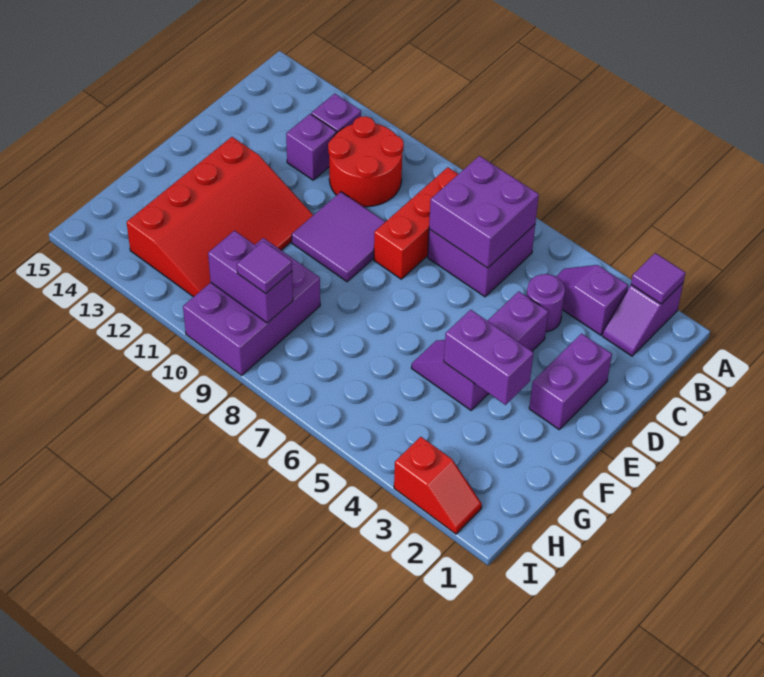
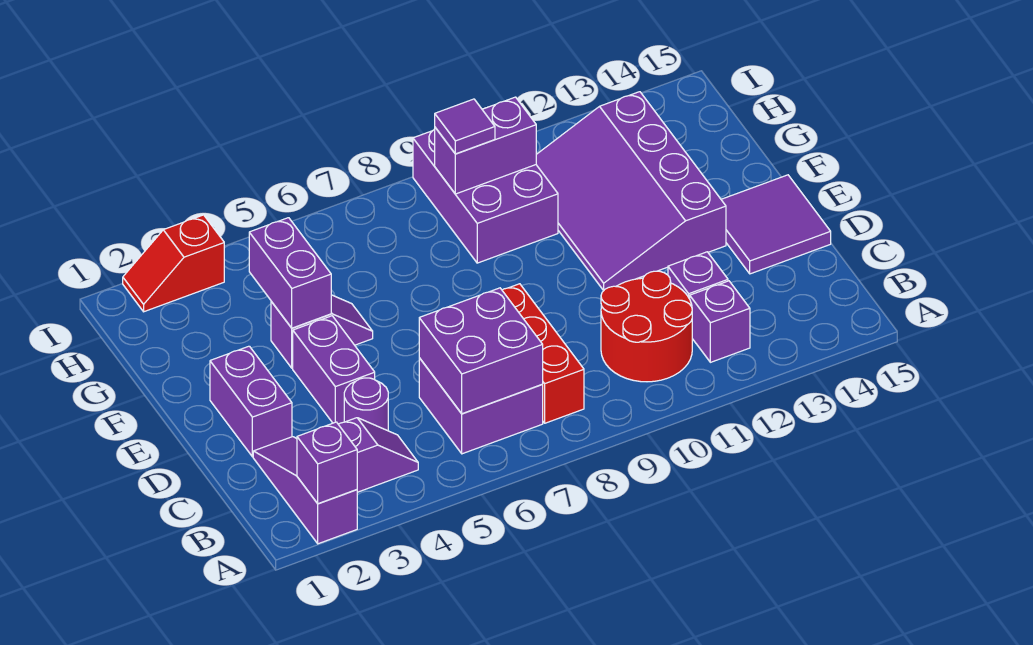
purple slope A2:B2 level 1 top A -> purple slope A2:C2 level 1 top A
purple tile A2 level 2 -> purple brick A2 level 2
purple tile D9:E10 level 1 -> purple tile D14:E15 level 1
red slope E11:H13 level 1 top 13 -> purple slope E11:H13 level 1 top 13
purple brick F3:F4 level 2 -> purple brick F4:G4 level 2

